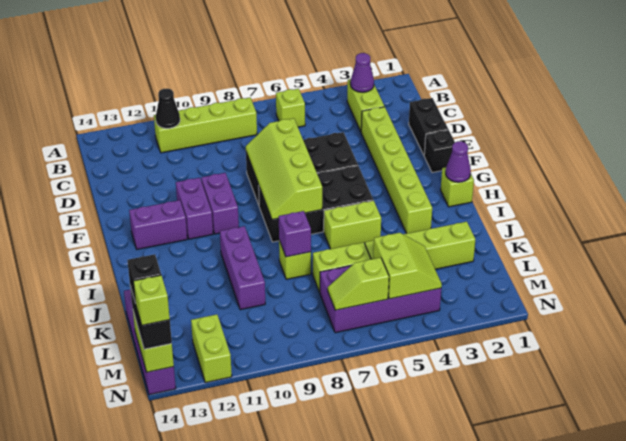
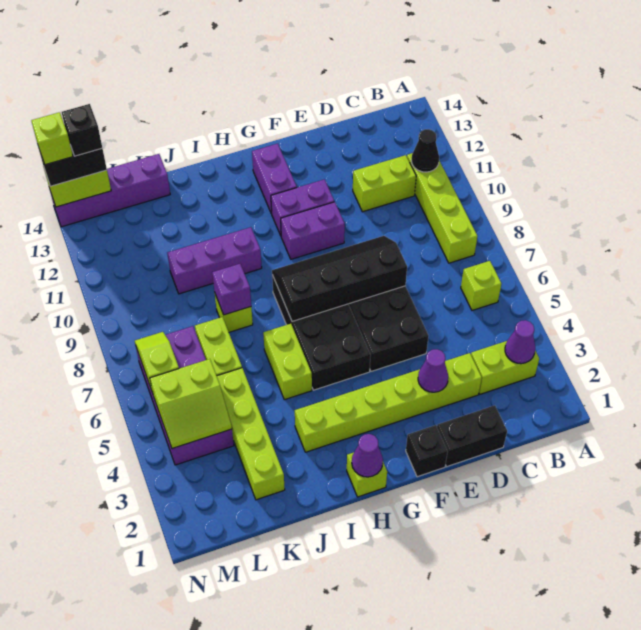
none -> purple cone E3 level 2
lime slope E7:H8 level 2 top 7 -> black slope E7:H8 level 2 top 7
lime brick M12:N12 level 1 -> lime brick C11:D11 level 1

